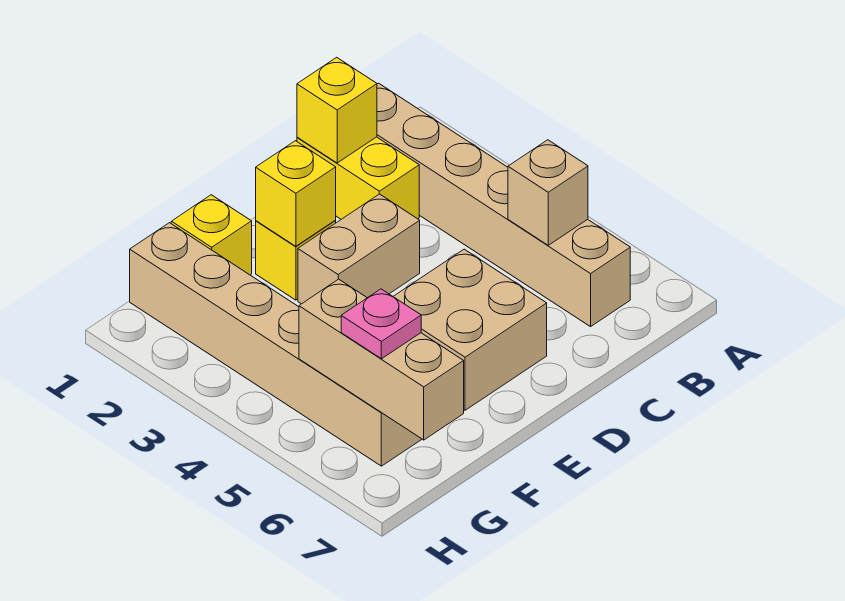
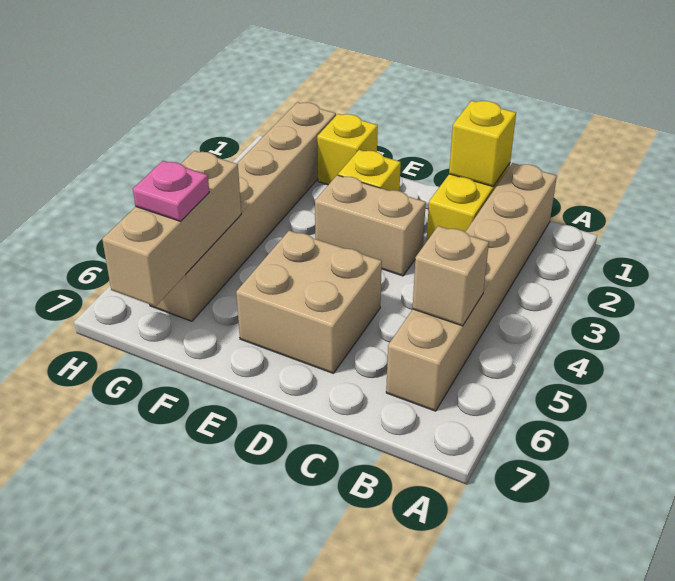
yellow brick E2 level 2 -> none

